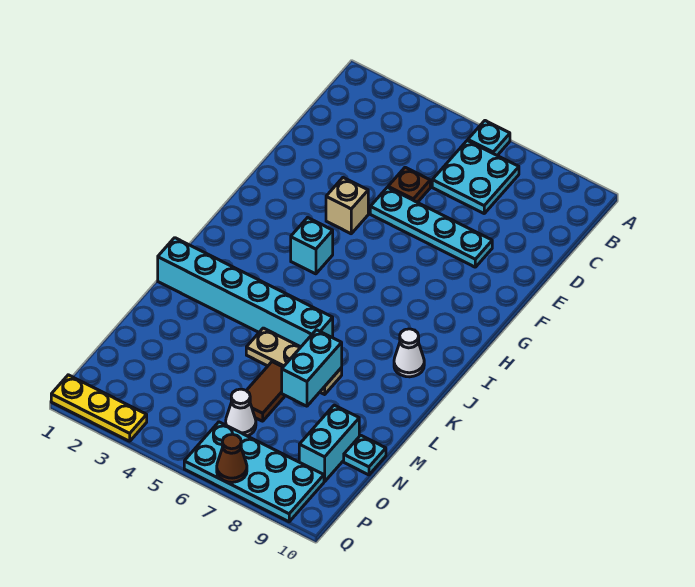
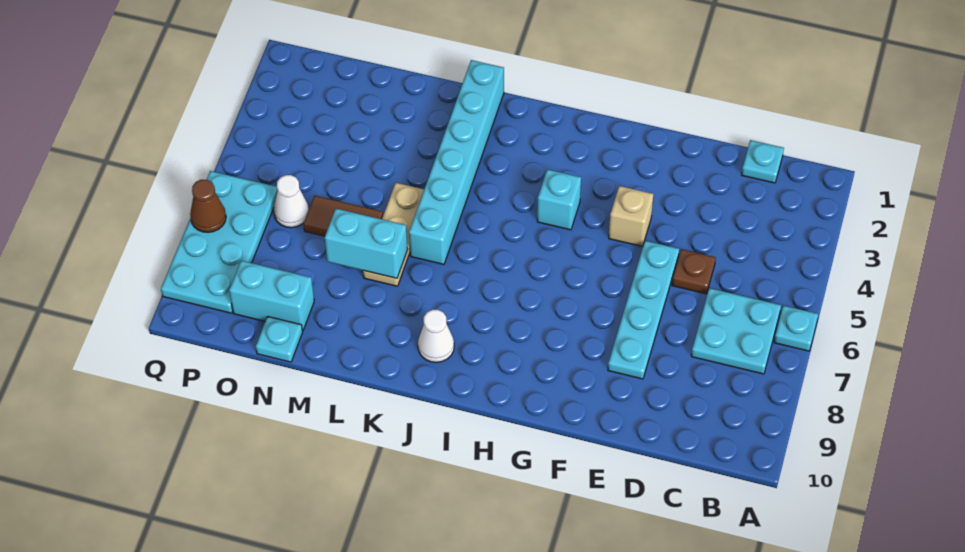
none -> cyan plate C1 level 1
yellow plate Q1:Q3 level 1 -> none

